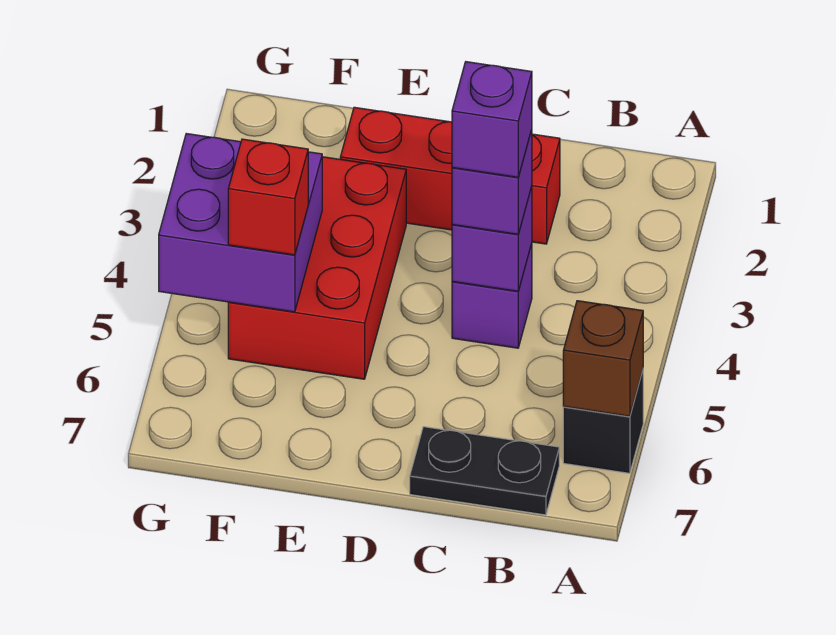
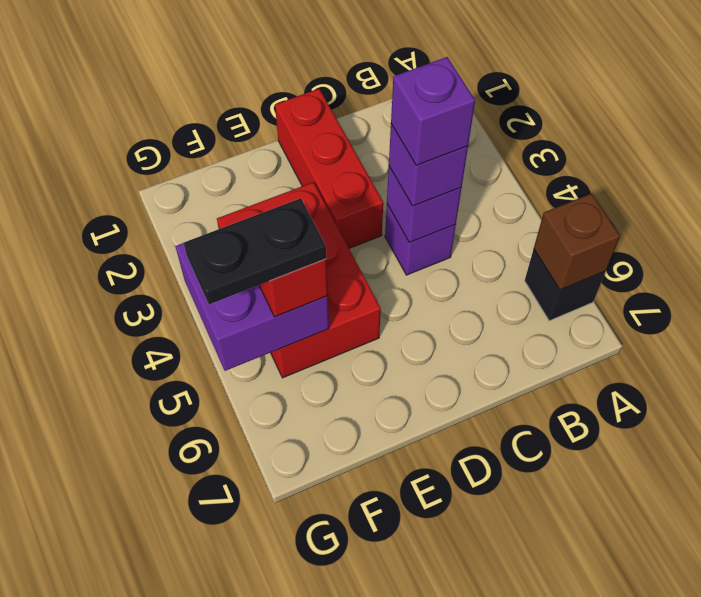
black plate B7:C7 level 1 -> black plate F5:G5 level 4
red brick C2:E2 level 1 -> red brick D1:D3 level 1

